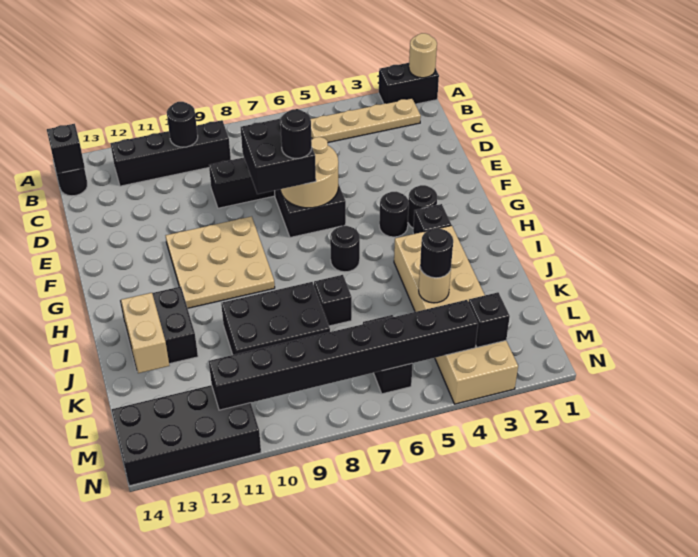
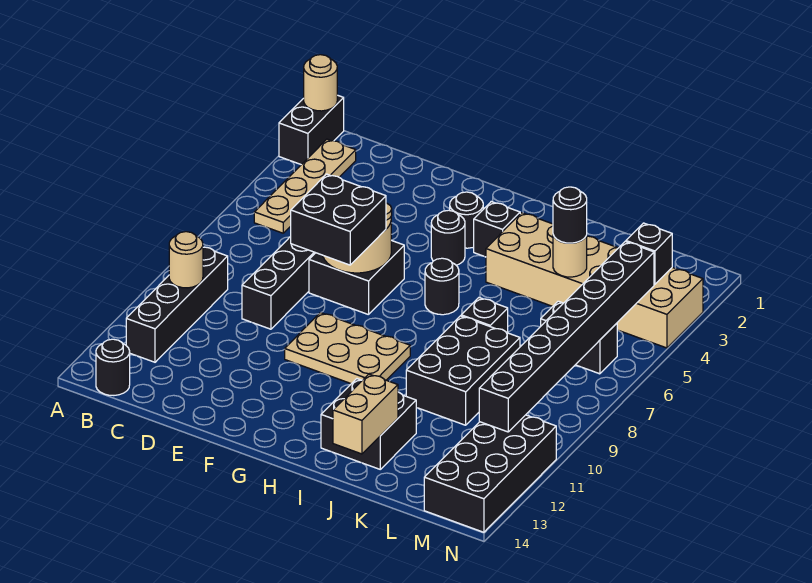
black round brick B10 level 2 -> tan round brick B10 level 2
black brick B14 level 2 -> none
black round brick F7 level 4 -> none
tan plate F9:H11 level 1 -> tan plate F9:H10 level 1
tan brick J13:K13 level 2 -> tan brick J13:J14 level 2

